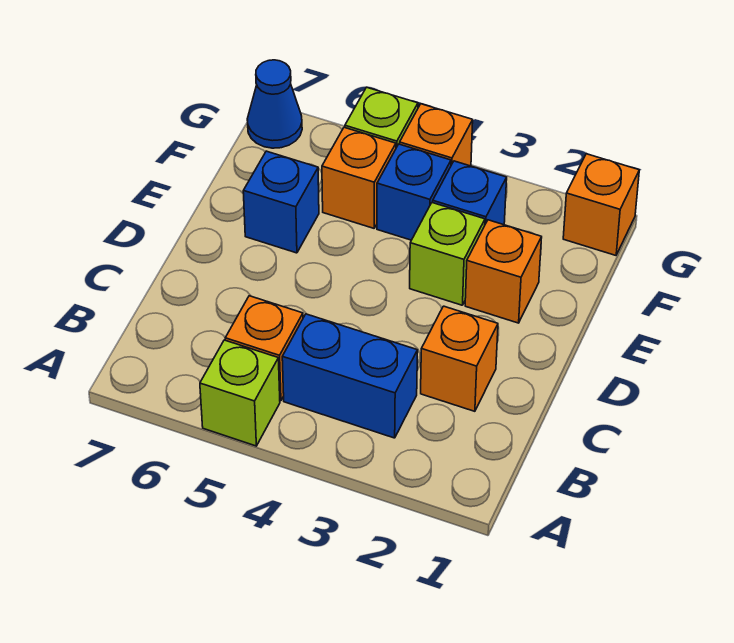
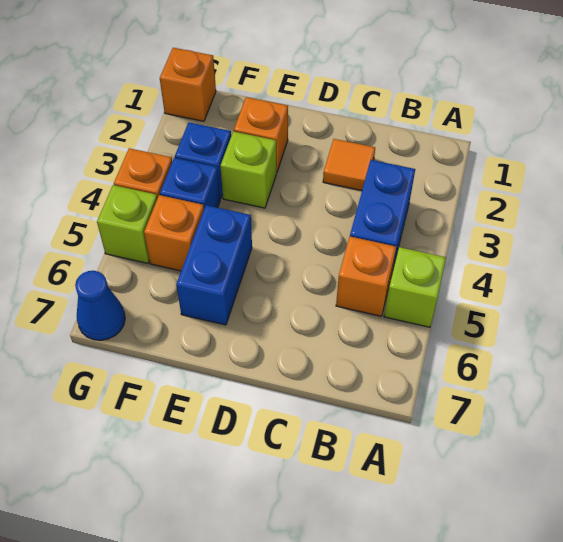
orange brick C2 level 1 -> orange tile C2 level 1
blue brick E6 level 1 -> blue brick E5:E6 level 1

